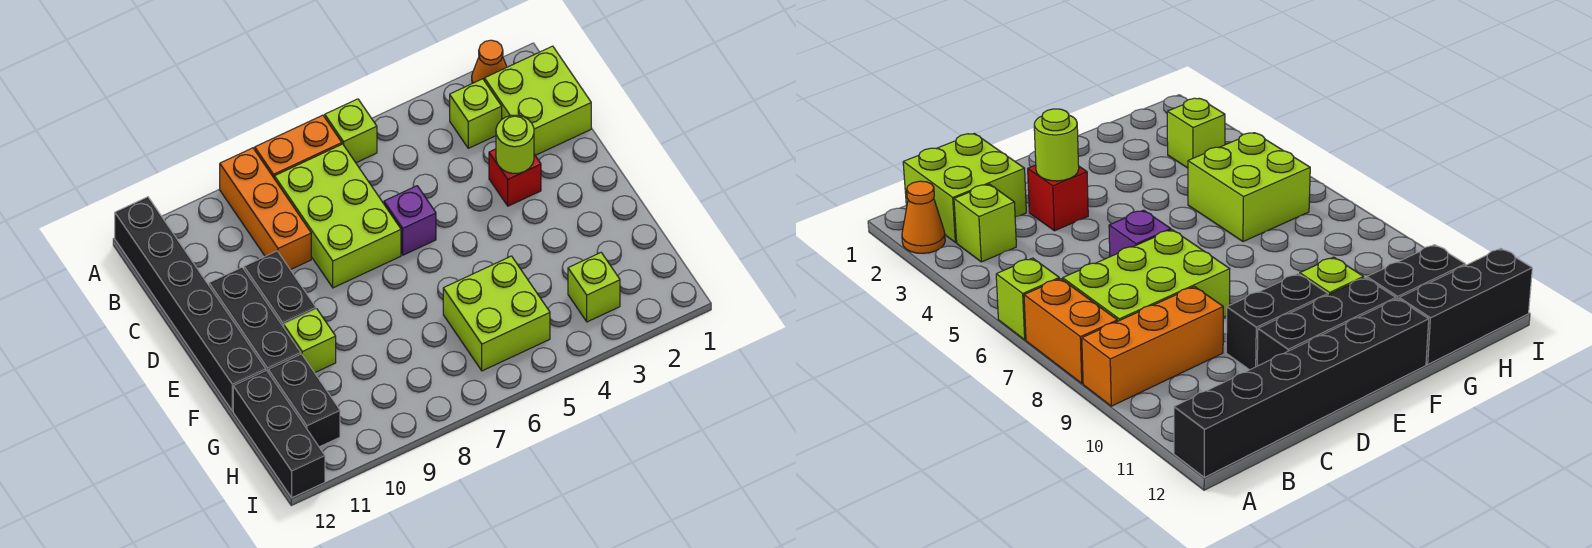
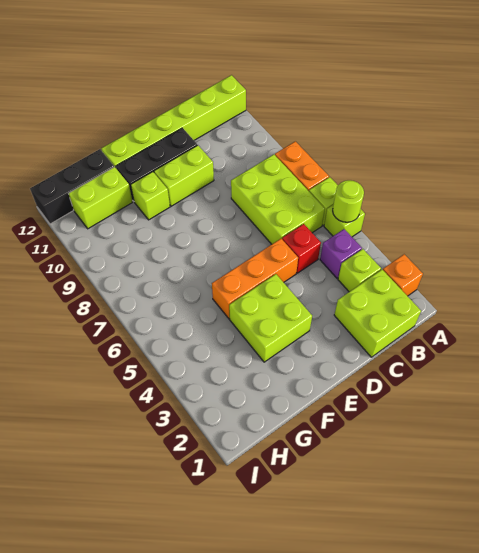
orange cone A2 level 1 -> orange brick A2 level 1
orange brick A9:C9 level 1 -> orange brick D5:F5 level 1
black brick A12:F12 level 1 -> lime brick A12:F12 level 1
lime brick B7:D8 level 1 -> lime brick B6:C8 level 1
red brick D3 level 1 -> red brick C5 level 1
lime round brick D3 level 2 -> lime round brick A5 level 2
purple brick D6 level 1 -> purple brick B4 level 1
black brick D10:E10 level 1 -> lime brick D10:E10 level 1
lime brick G5:H6 level 1 -> lime brick E3:F4 level 1
black brick G11:H11 level 1 -> lime brick G11:H11 level 1
lime brick H3 level 1 -> lime brick A5 level 1

